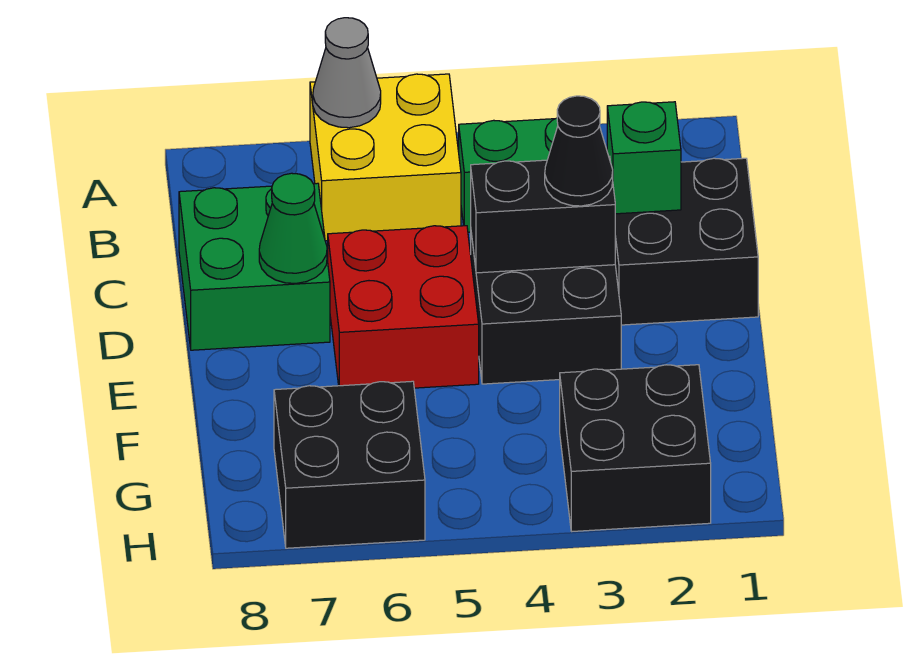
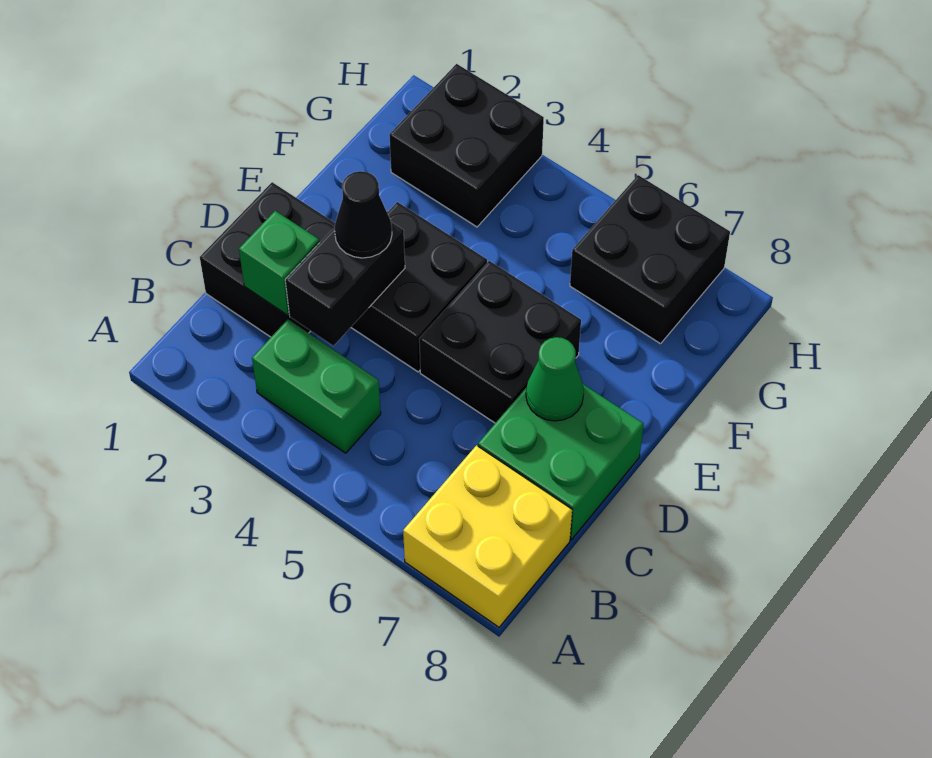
yellow brick A5:B6 level 1 -> yellow brick A7:B8 level 1
grey cone A6 level 2 -> none
black brick D3:D4 level 2 -> black brick C3:D3 level 2
red brick D5:E6 level 1 -> black brick D5:E6 level 1

